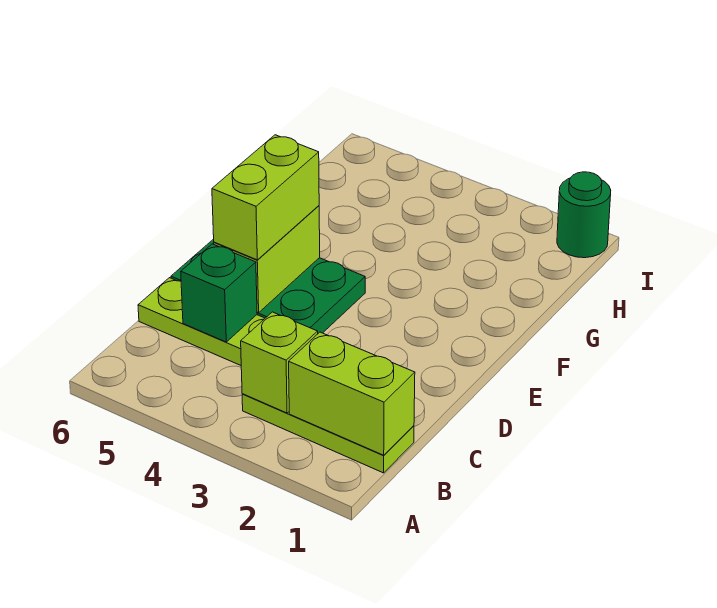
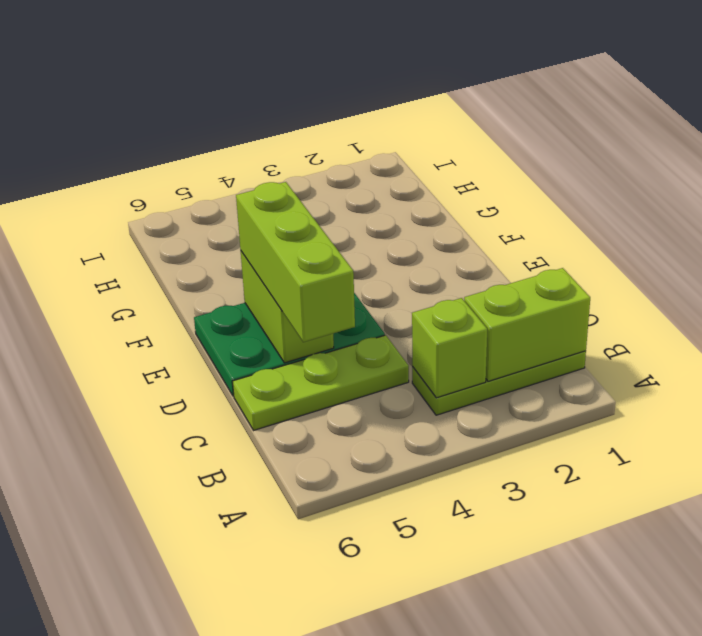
green brick C5 level 2 -> none
lime brick D5:E5 level 3 -> lime brick C5:E5 level 3
green round brick I1 level 1 -> none

